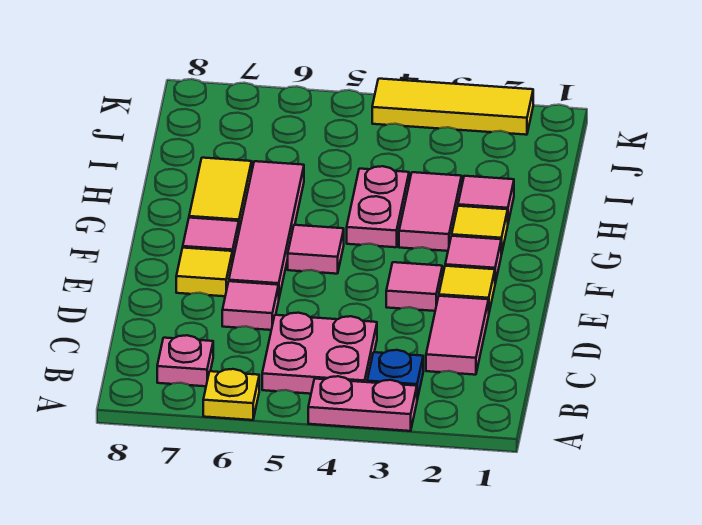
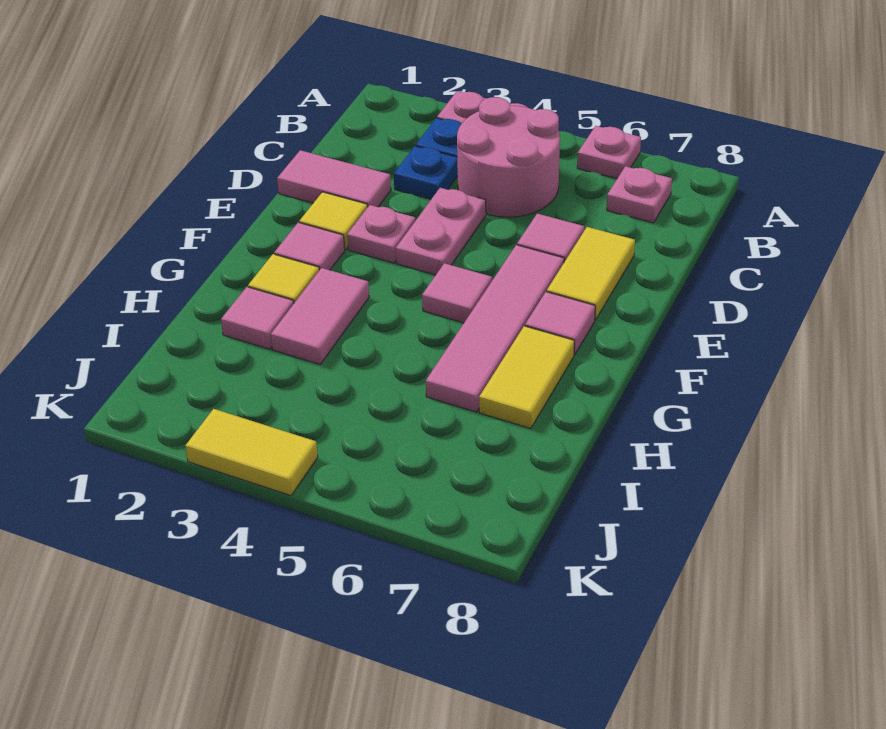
yellow plate A6 level 1 -> pink plate A6 level 1
pink plate B4:C5 level 1 -> pink round brick B4:C5 level 1
pink tile C2:D2 level 1 -> pink tile D1:D2 level 1
none -> blue plate C3 level 1
pink tile E3 level 1 -> pink plate E3 level 1
yellow tile E7 level 1 -> yellow tile D7:E7 level 1
pink plate G4:H4 level 1 -> pink plate D4:E4 level 1
yellow tile K2:K4 level 1 -> yellow tile K3:K4 level 1

